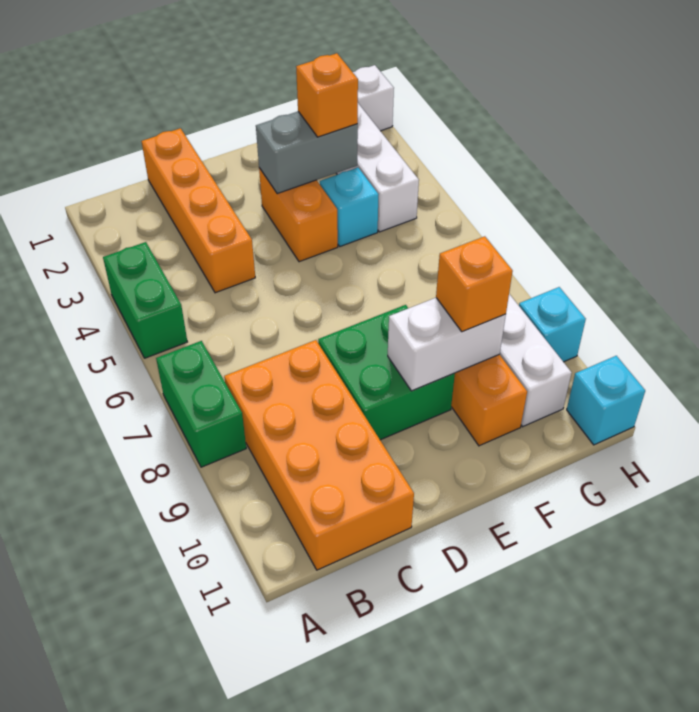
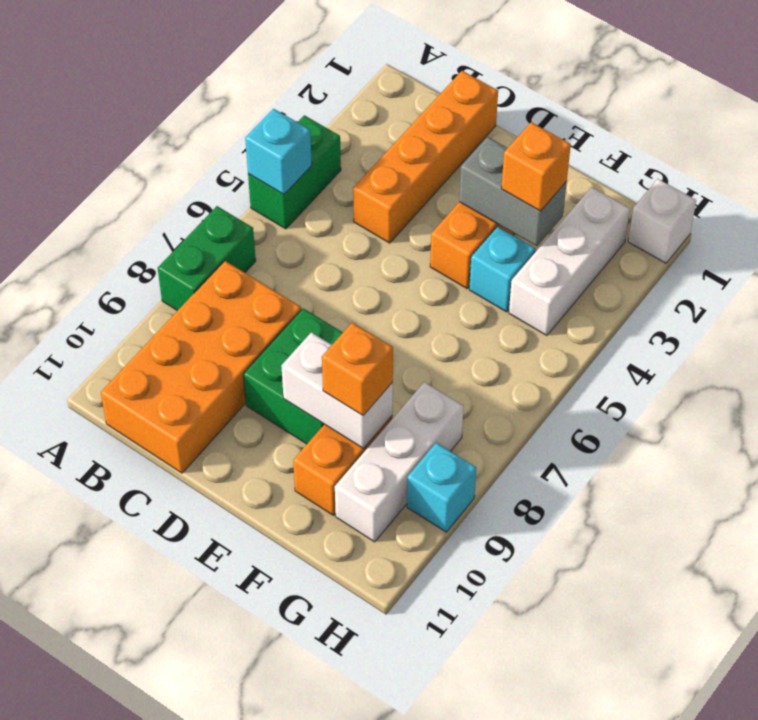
cyan brick H11 level 1 -> cyan brick A5 level 2

